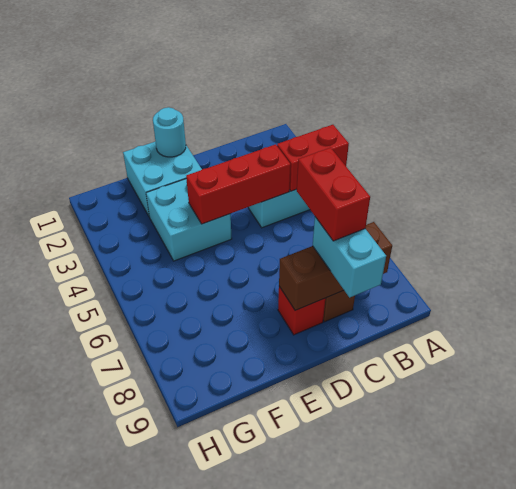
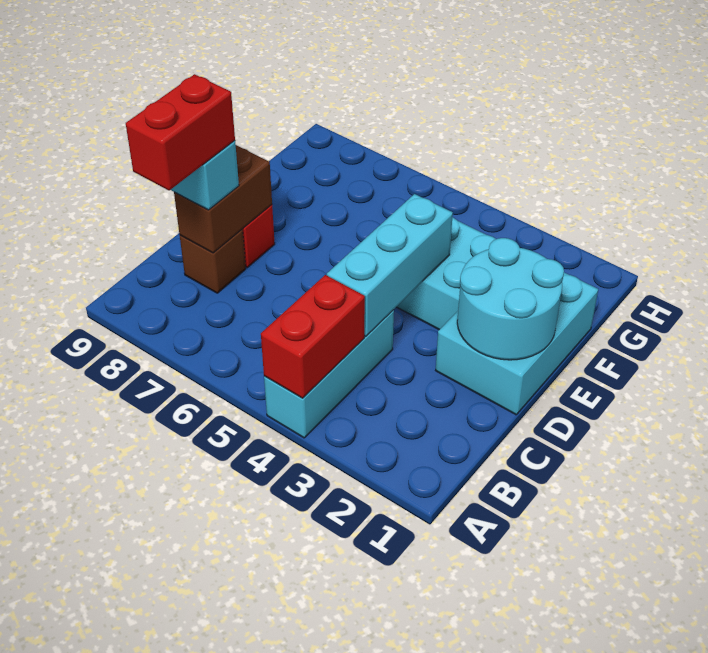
brown brick B8:D8 level 2 -> brown brick C8:D8 level 2
red brick C4:E4 level 2 -> cyan brick C4:E4 level 2
red brick C7:C8 level 4 -> red brick B8:C8 level 4
cyan brick E1:F2 level 1 -> cyan brick D1:F2 level 1
cyan round brick E1 level 2 -> cyan round brick D1:E2 level 2

